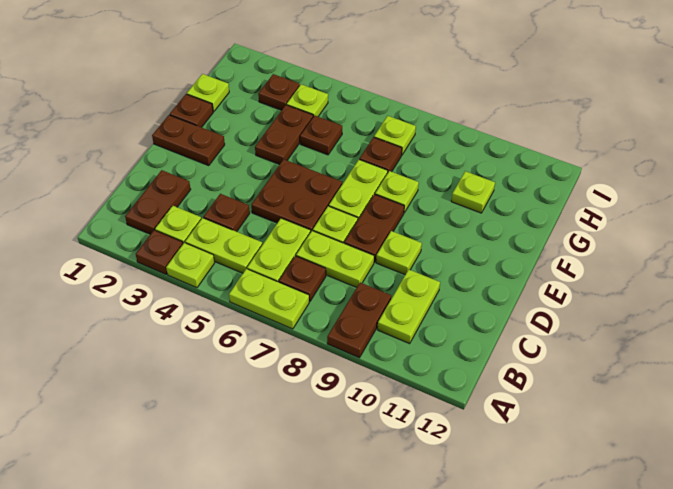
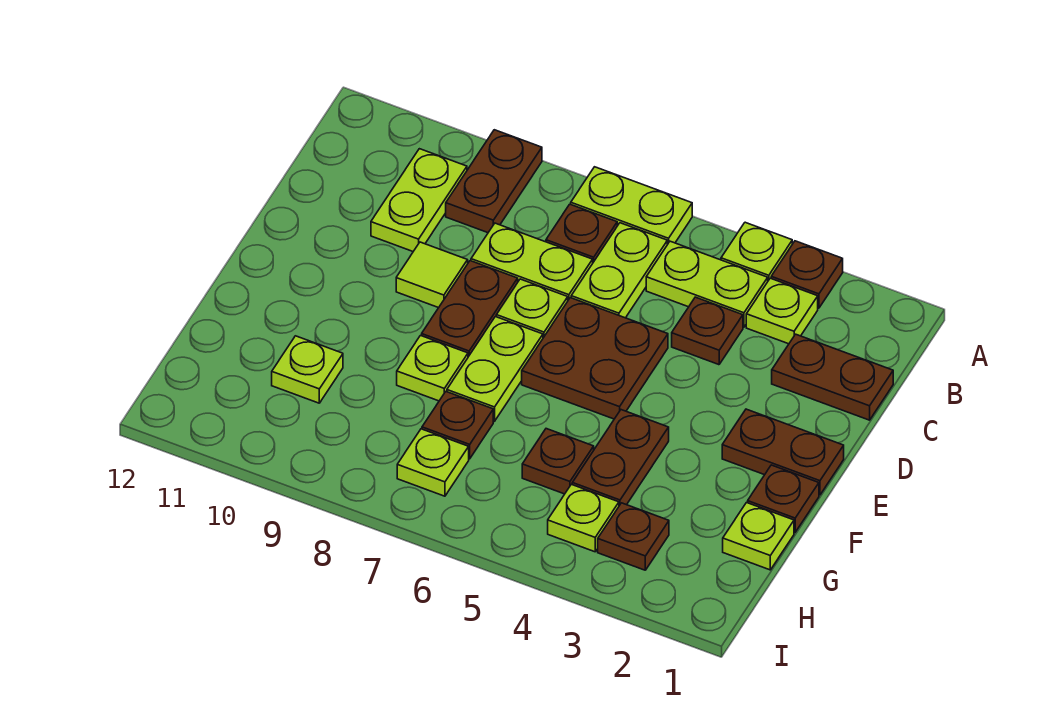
brown plate B2:C2 level 1 -> brown plate C1:C2 level 1
lime plate D9 level 1 -> lime tile D9 level 1

